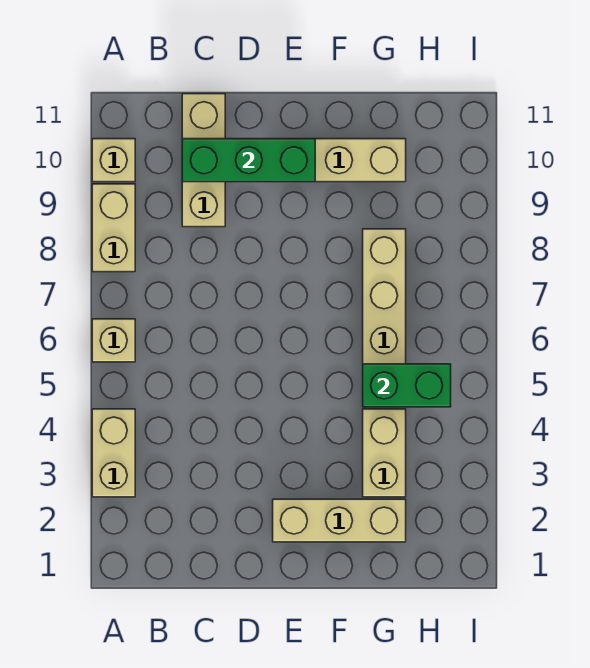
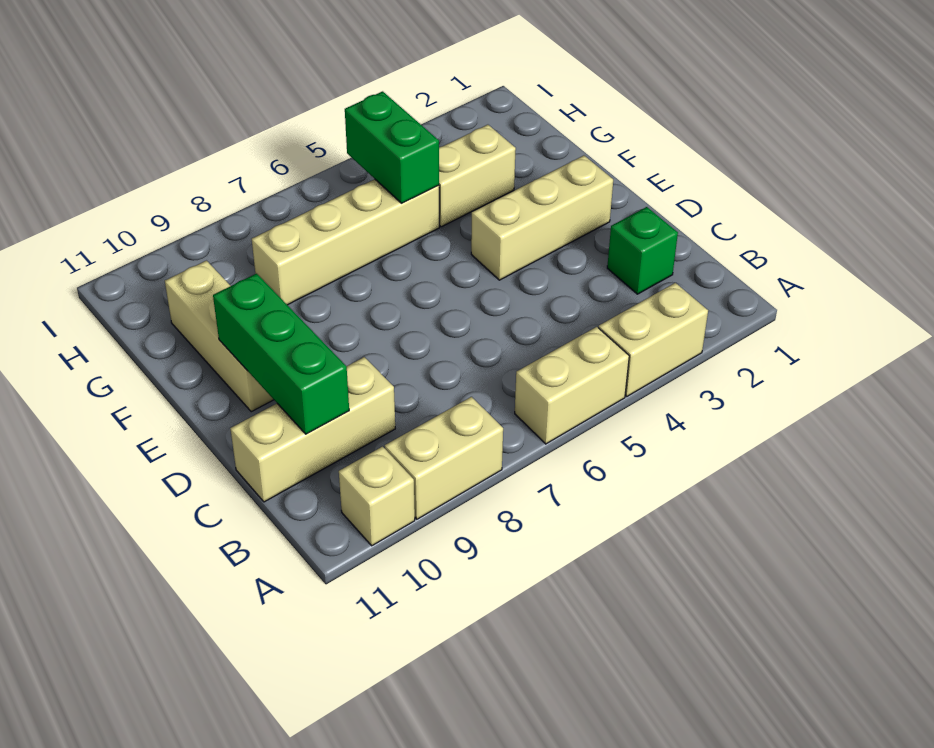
tan brick A6 level 1 -> tan brick A5:A6 level 1
none -> green brick C2 level 1
tan brick E2:G2 level 1 -> tan brick E2:E4 level 1

